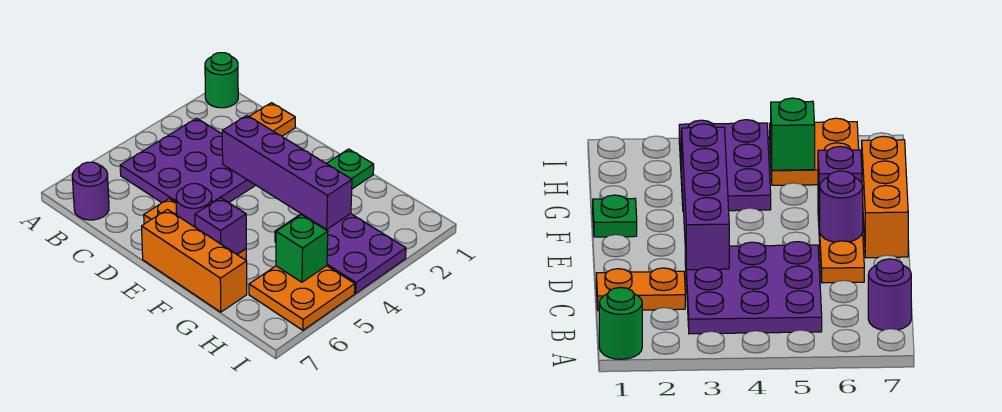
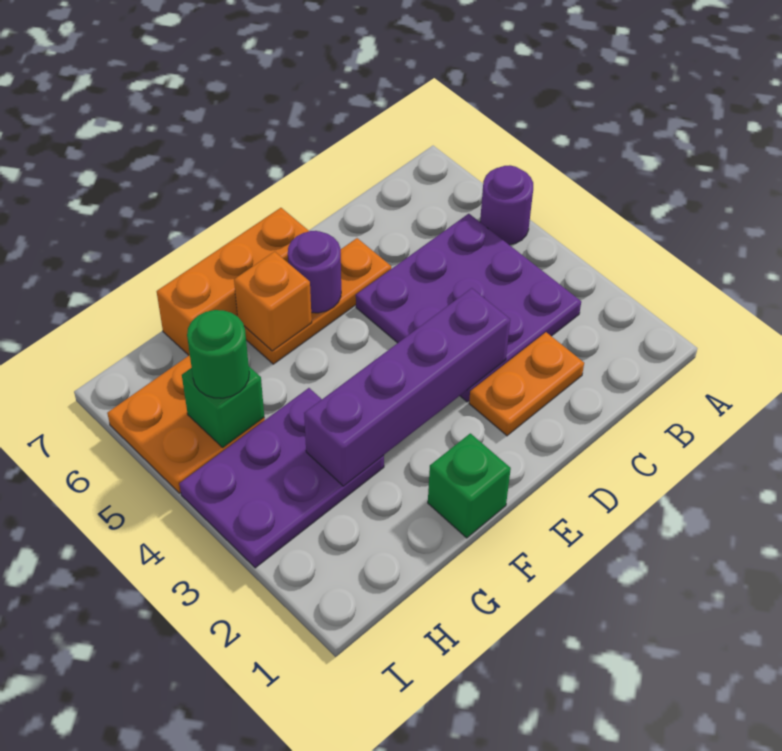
green round brick A1 level 1 -> green round brick H5 level 3
purple round brick B7 level 1 -> purple round brick A5 level 1
orange plate C1:C2 level 1 -> orange plate C2:D2 level 1
green plate F1 level 1 -> green brick F1 level 1
purple brick F6 level 2 -> orange brick F6 level 2

